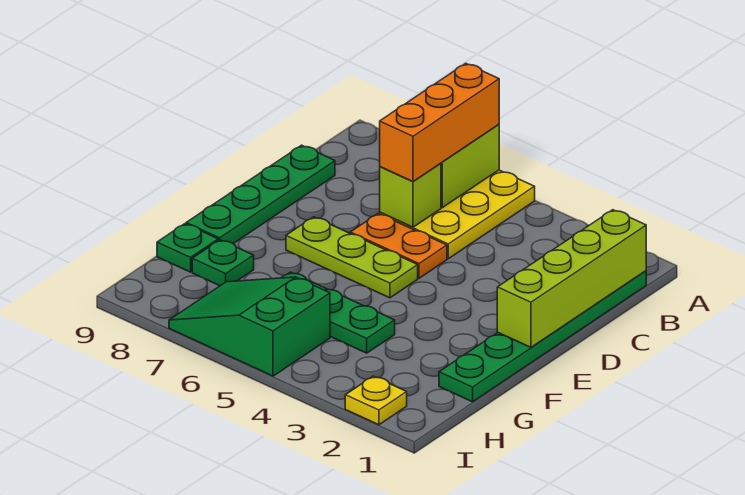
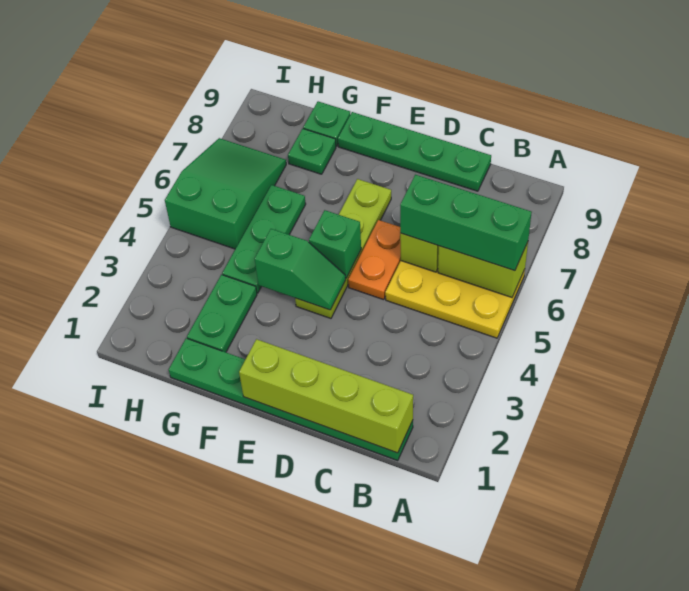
orange brick A6:C6 level 3 -> green brick A6:C6 level 3
none -> green slope E4:F4 level 2 top F
lime plate E5:E7 level 1 -> lime plate E4:E7 level 1
none -> green brick E5 level 2
none -> green plate G2:G3 level 1
yellow plate I2 level 1 -> none

